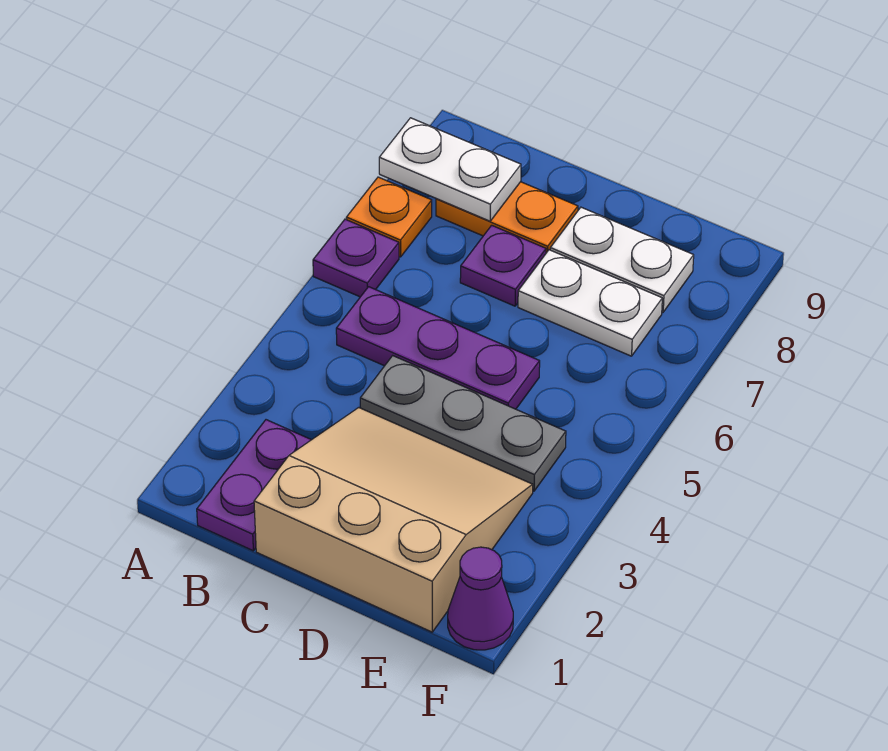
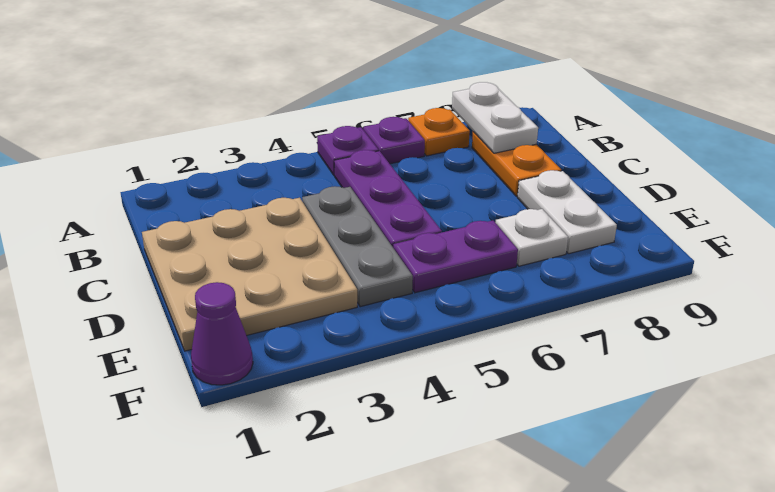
purple plate B1:B2 level 1 -> purple plate E5:E6 level 1
tan slope C1:E3 level 1 top 1 -> tan plate C1:E3 level 1
purple plate C7 level 1 -> purple plate A5 level 1
white plate D7:E7 level 1 -> white plate E7 level 1

